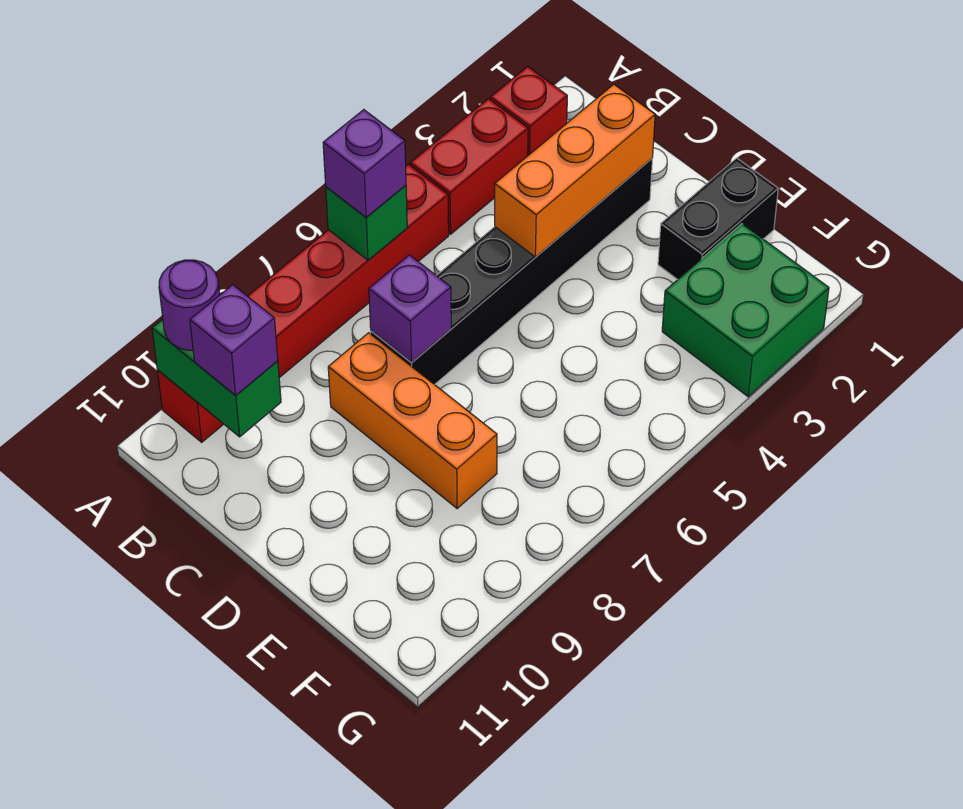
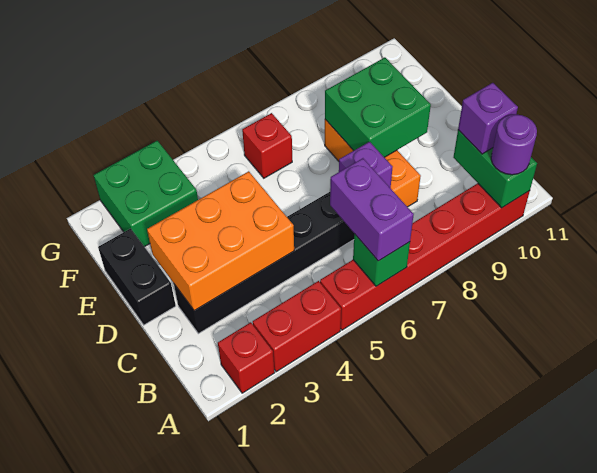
purple brick A6 level 3 -> purple brick A6:B6 level 3
orange brick C2:C4 level 2 -> orange brick C2:D4 level 2
none -> green brick D8:E9 level 2
black brick E1:E2 level 1 -> black brick D1:E1 level 1
none -> red brick F6 level 1

